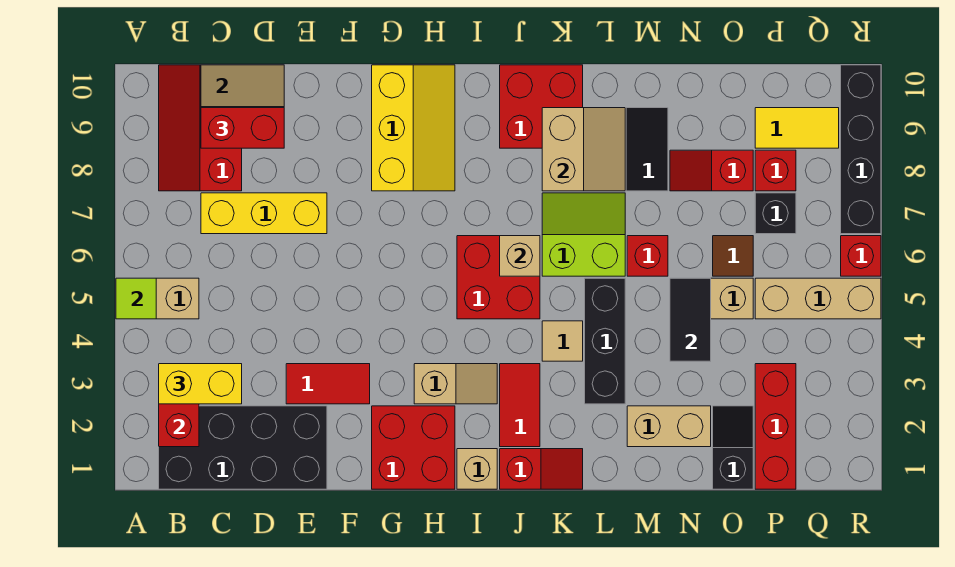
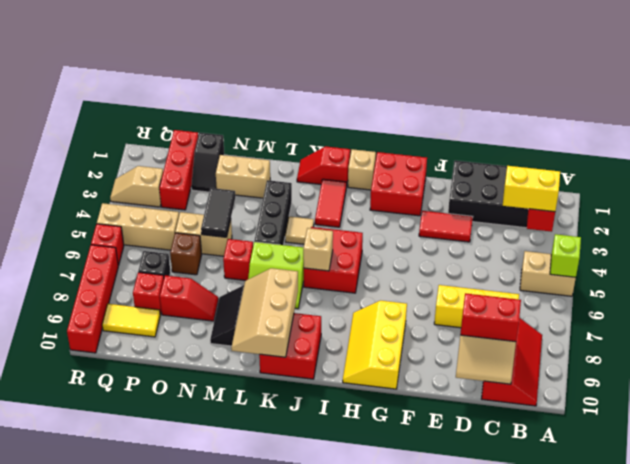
lime tile A5 level 2 -> lime brick A5 level 2
tan slope H3:I3 level 1 top H -> tan slope Q3:R3 level 1 top Q
tan slope K8:L9 level 2 top K -> tan slope K8:L10 level 2 top K
brown tile O6 level 1 -> brown brick O6 level 1
black brick R7:R10 level 1 -> red brick R7:R10 level 1

